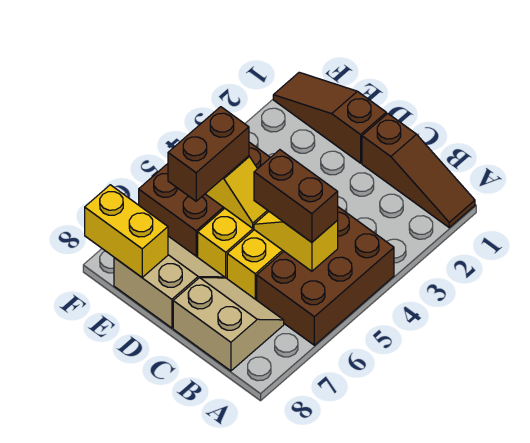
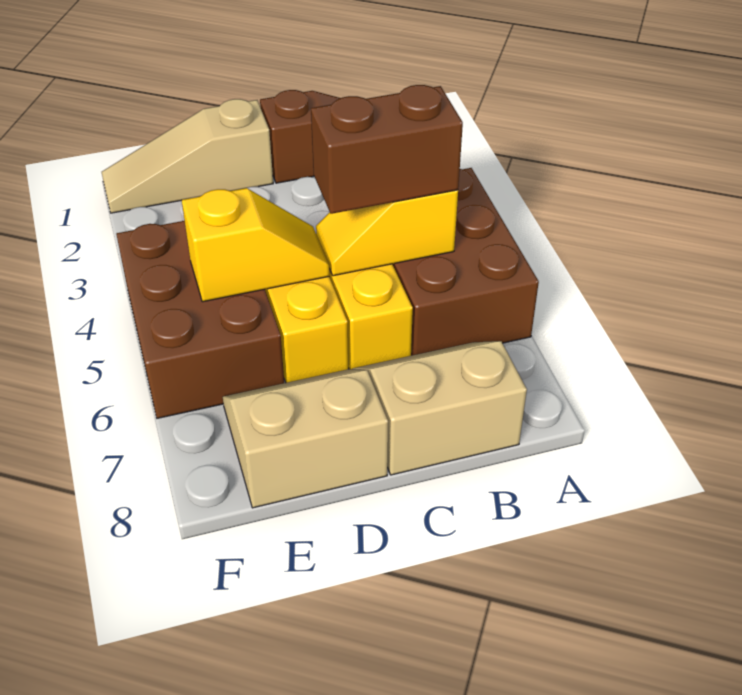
brown slope D1:F1 level 1 top D -> tan slope D1:F1 level 1 top D
brown brick E5:E6 level 3 -> none
yellow brick E8:F8 level 2 -> none

